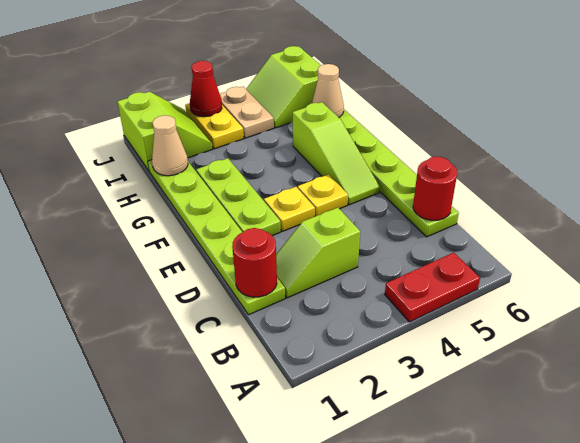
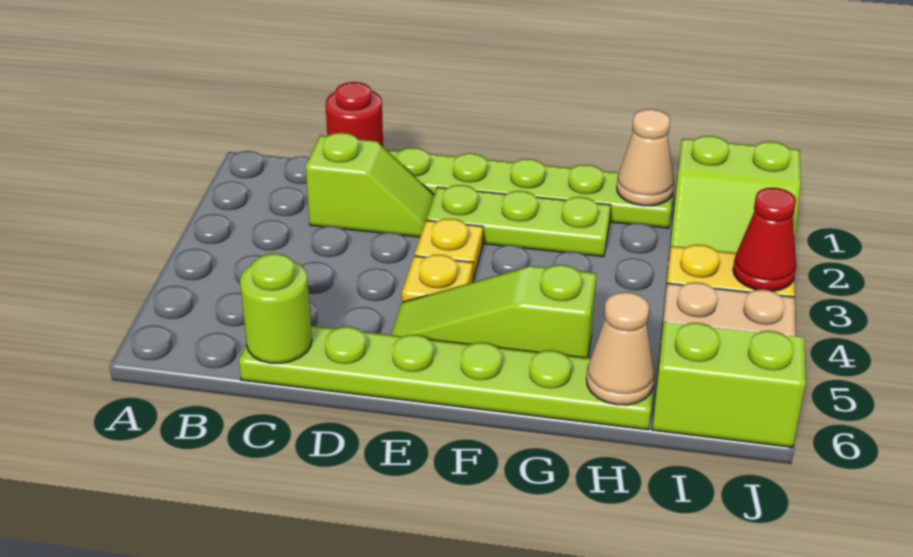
red plate A4:A5 level 1 -> none
lime slope C2:C3 level 1 top 3 -> lime slope C2:D2 level 1 top C
red round brick C6 level 2 -> lime round brick C6 level 2

